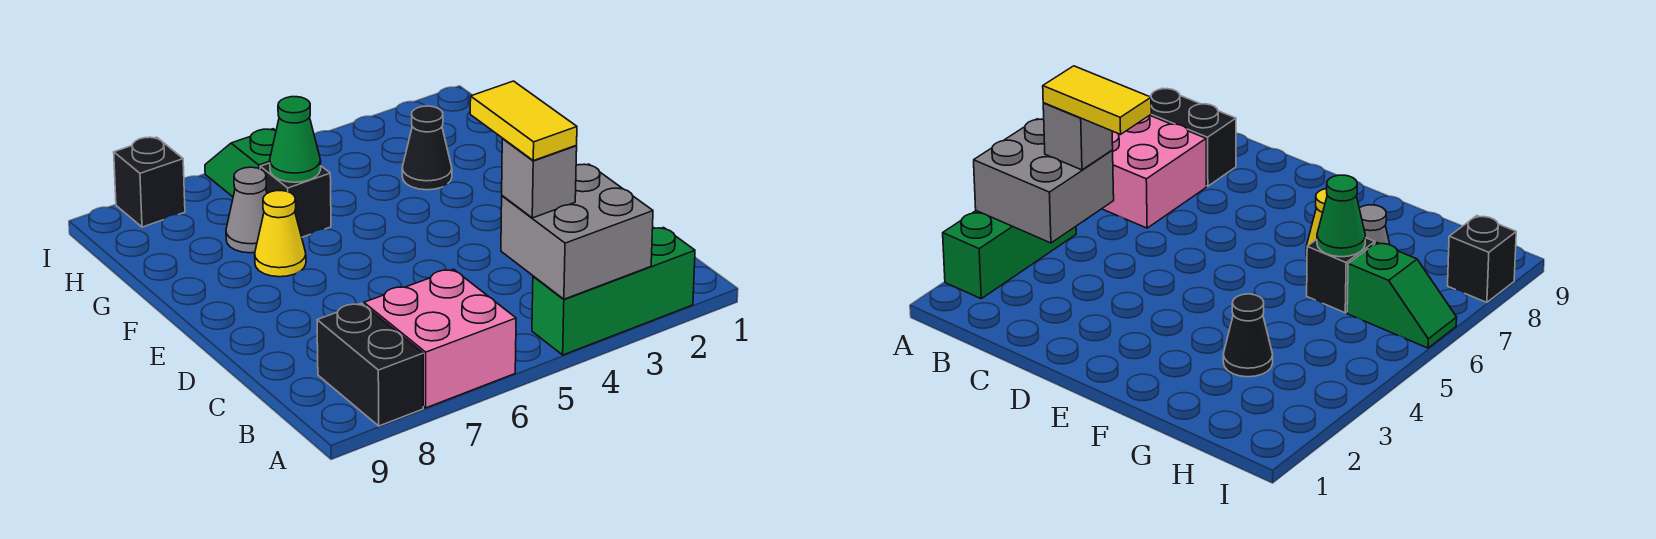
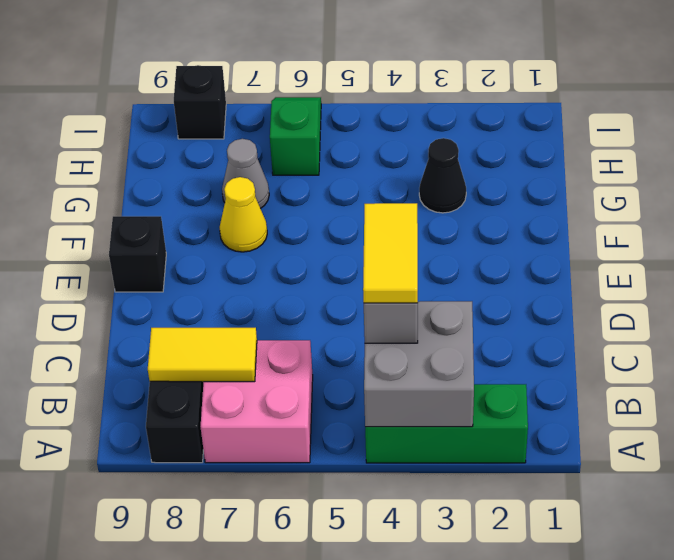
none -> yellow tile B7:B8 level 2
black brick G6 level 1 -> black brick E9 level 1
green cone G6 level 2 -> none

